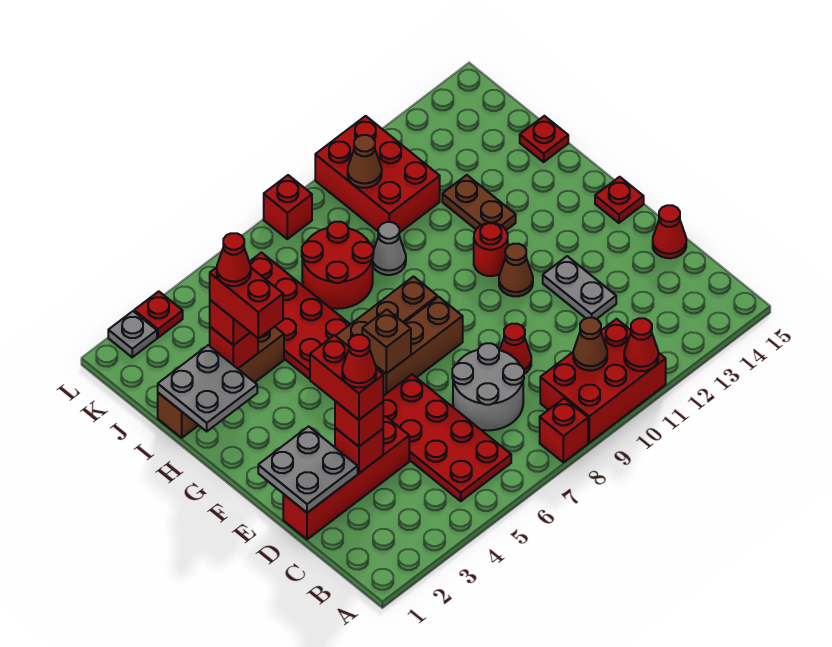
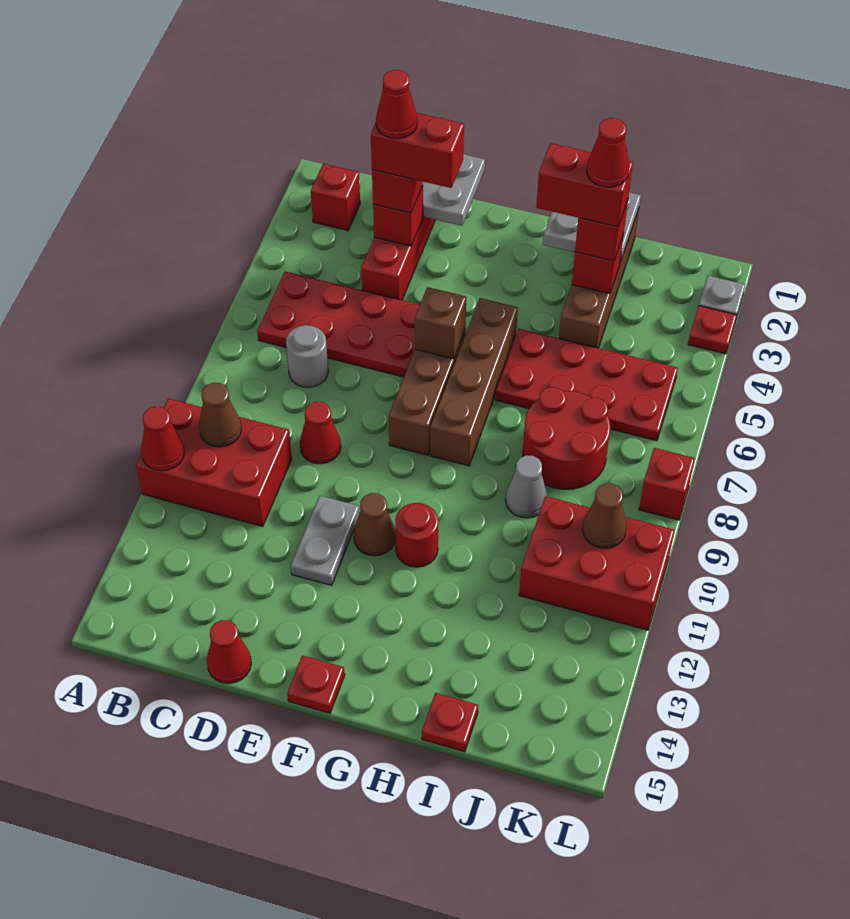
red brick A8 level 1 -> red brick B2 level 1
red brick A9:B11 level 1 -> red brick A10:C11 level 1
grey round brick C7:D8 level 1 -> grey round brick C7 level 1
grey plate D12:E12 level 1 -> grey plate E11:E12 level 1
brown plate H12:I12 level 1 -> none

